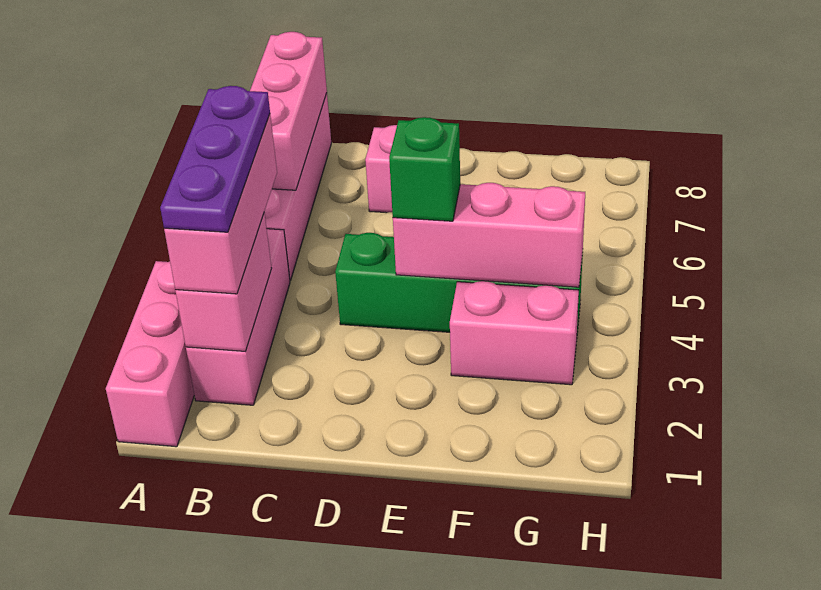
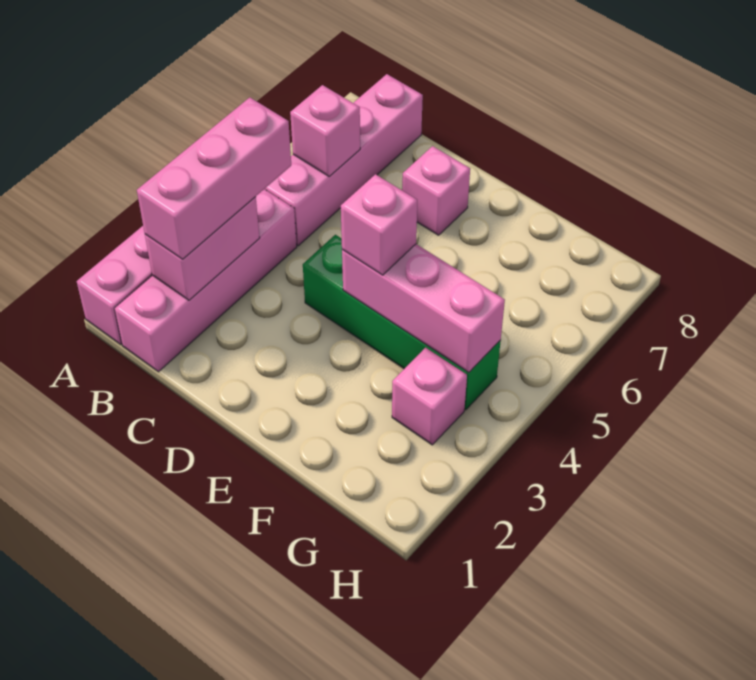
pink brick B2:B4 level 1 -> pink brick B1:B4 level 1
purple plate B2:B4 level 4 -> none
pink brick B6:B8 level 2 -> pink brick B6 level 2
green brick E4 level 3 -> pink brick E4 level 3
pink brick F3:G3 level 1 -> pink brick G3 level 1

